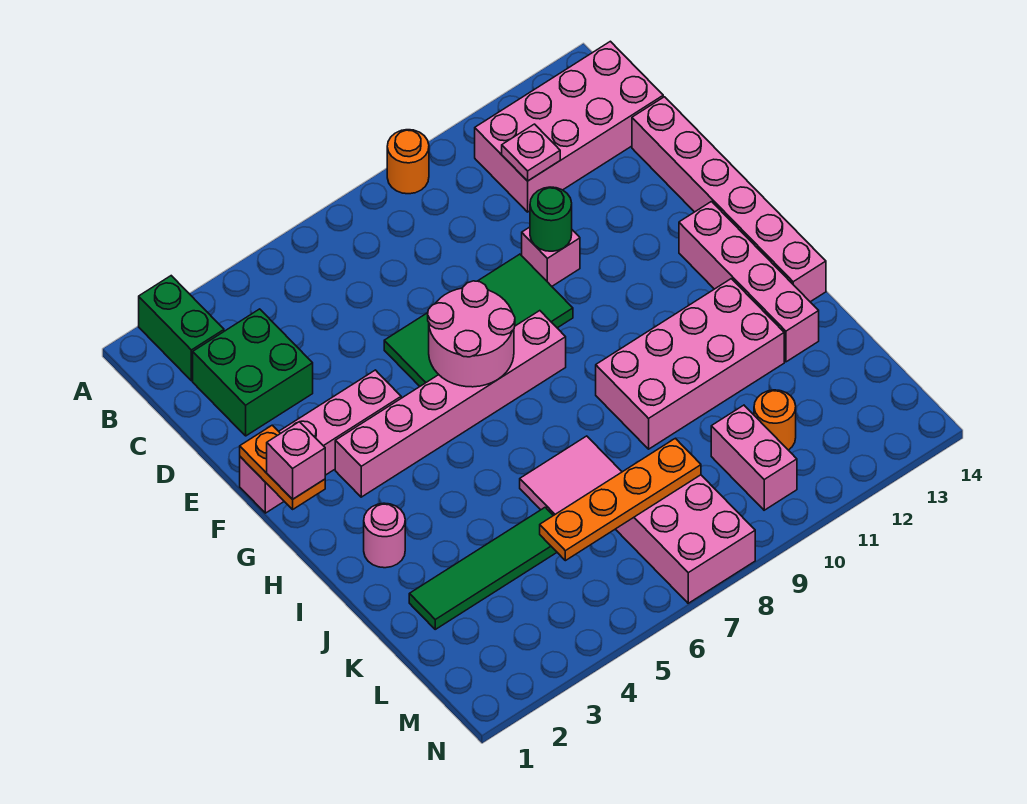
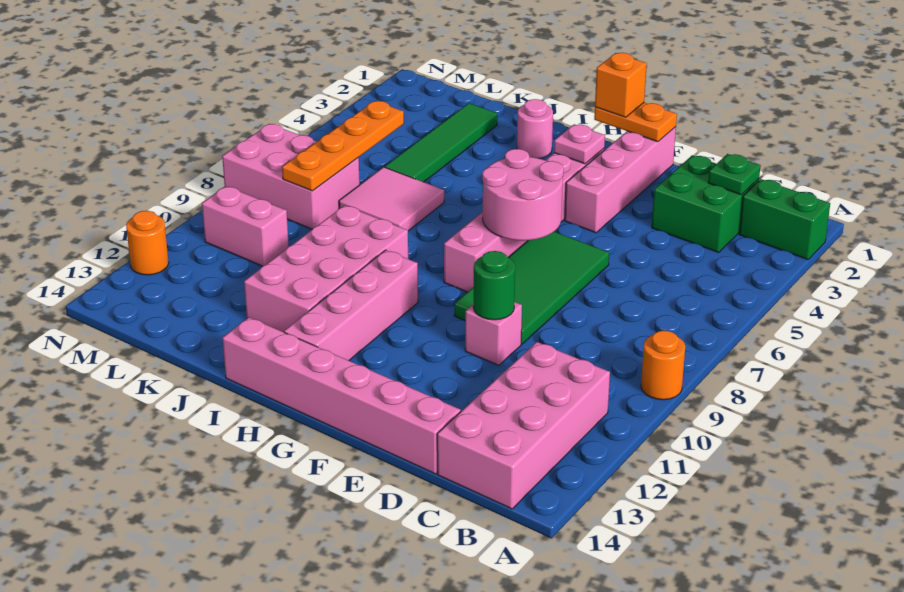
none -> green plate C2 level 2
pink plate C11 level 2 -> pink plate G3 level 2
pink brick G1 level 3 -> orange brick G1 level 3
pink brick G13:J13 level 1 -> pink brick H10:H13 level 1
orange round brick L11 level 1 -> orange round brick N12 level 1

